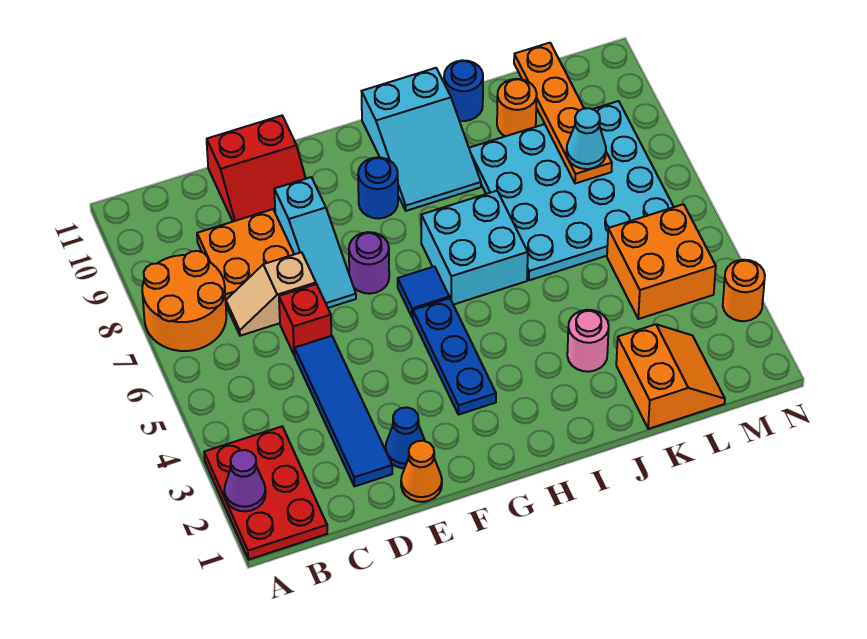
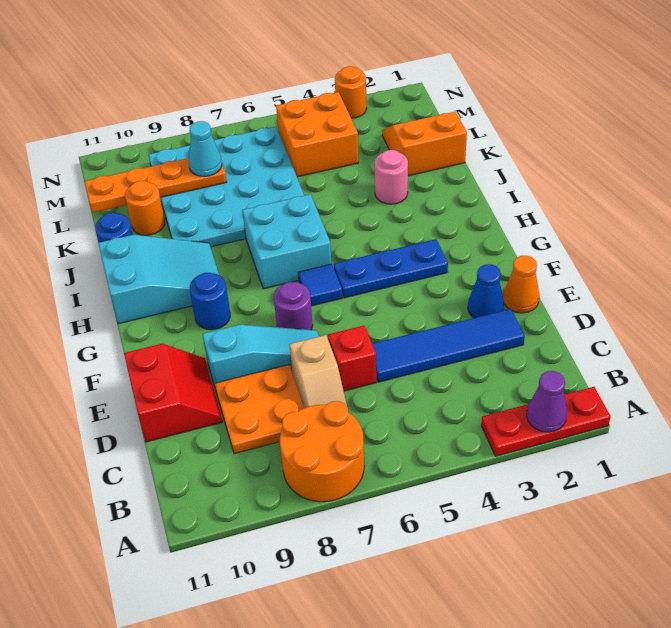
red plate A1:B3 level 1 -> red plate A1:A3 level 1

